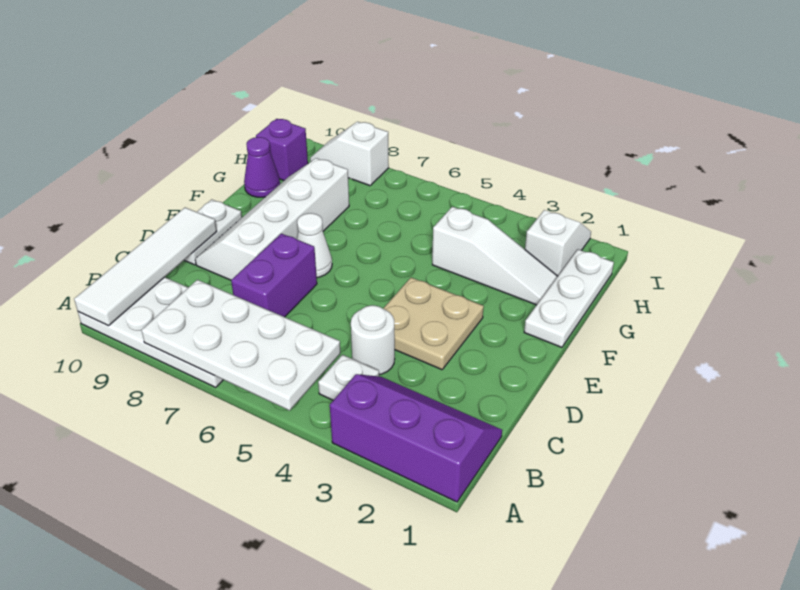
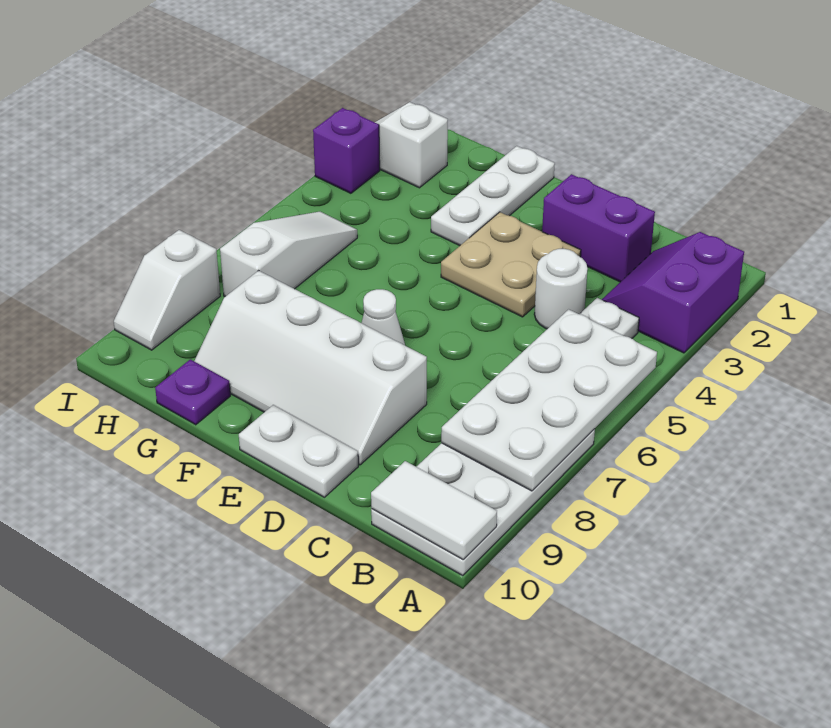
purple slope A1:B3 level 1 top A -> purple slope A2:B3 level 1 top A
white tile A10:D10 level 2 -> white tile A10:B10 level 2
purple brick C7:D7 level 1 -> purple brick C2:D2 level 1
white plate F1:H1 level 1 -> white plate F1:F3 level 1
white slope G2:G4 level 1 top 4 -> white slope H5:H7 level 1 top 7
purple cone G10 level 1 -> purple plate G10 level 1
purple brick H10 level 1 -> purple brick I3 level 1

